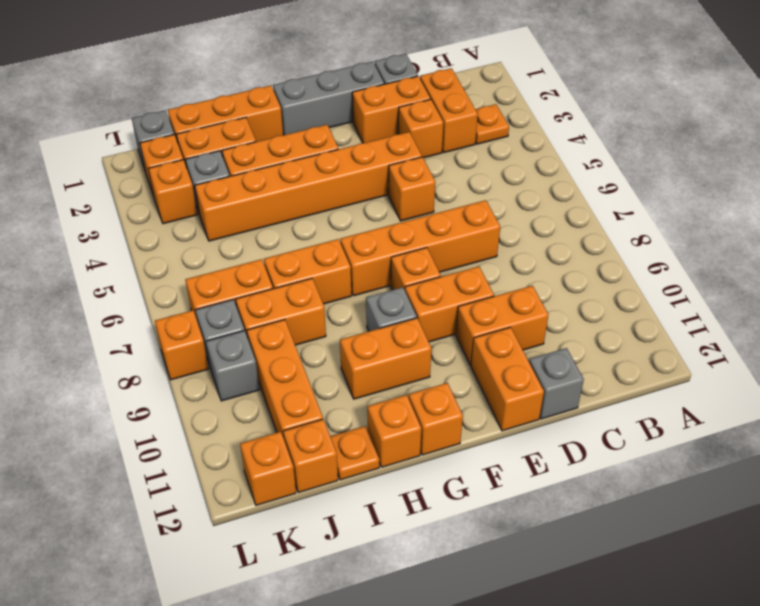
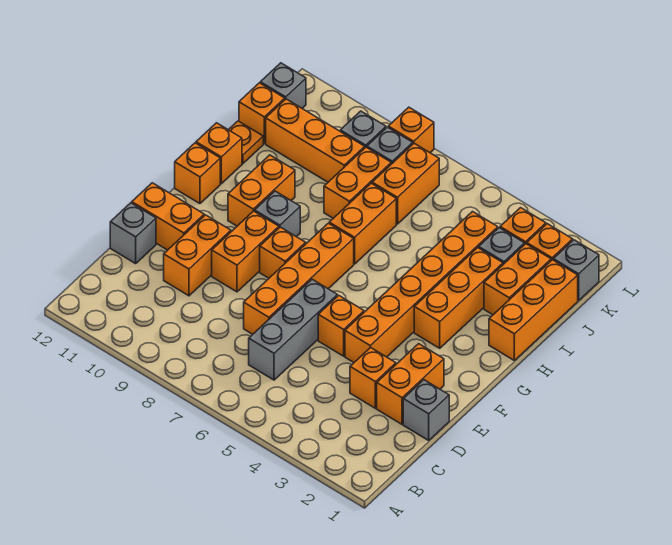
orange plate B3 level 1 -> none
orange brick C2:C3 level 1 -> none
grey brick E1:G1 level 1 -> grey brick C6:E6 level 1
orange brick K12 level 1 -> grey brick K12 level 1

